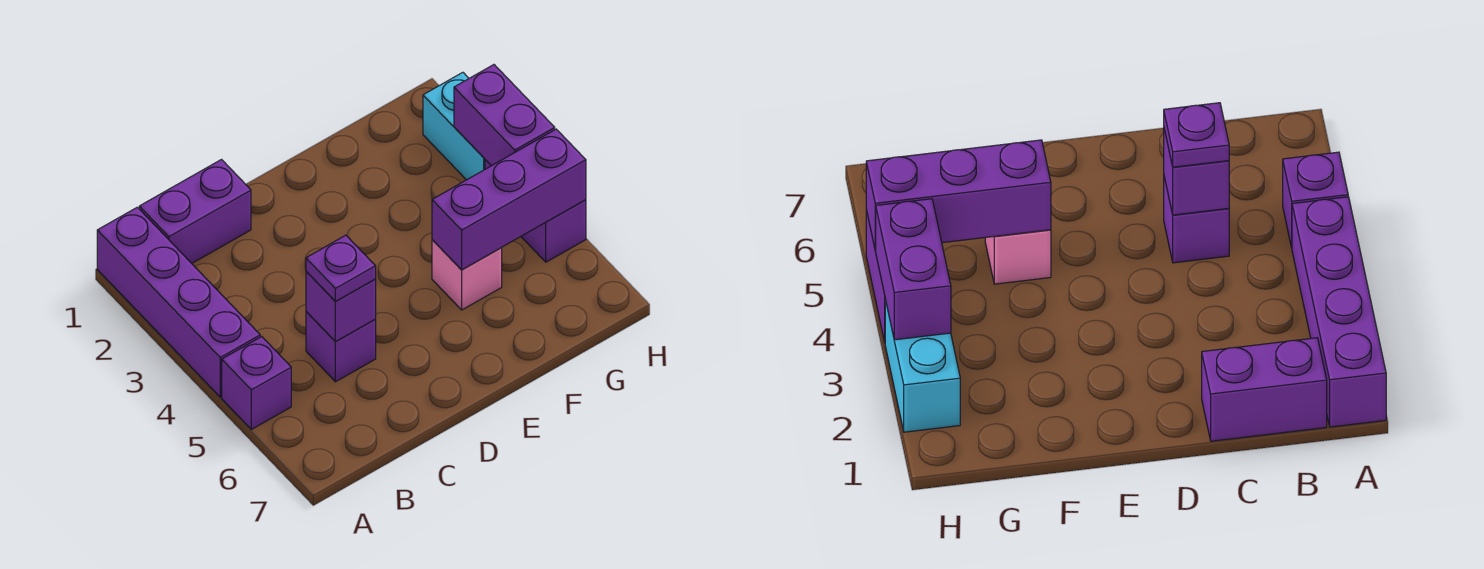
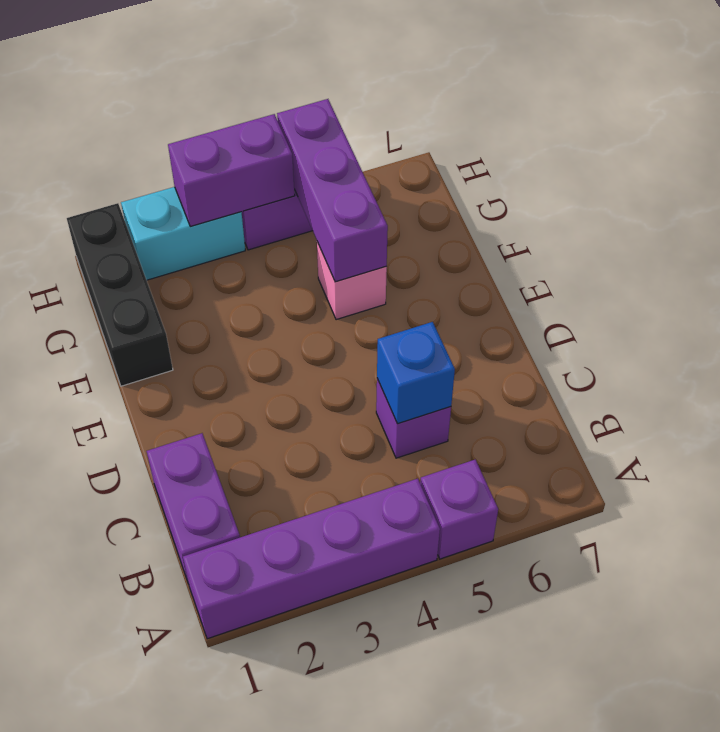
purple brick C5 level 2 -> blue brick C5 level 2
purple plate C5 level 3 -> none
none -> black brick F1:H1 level 1

